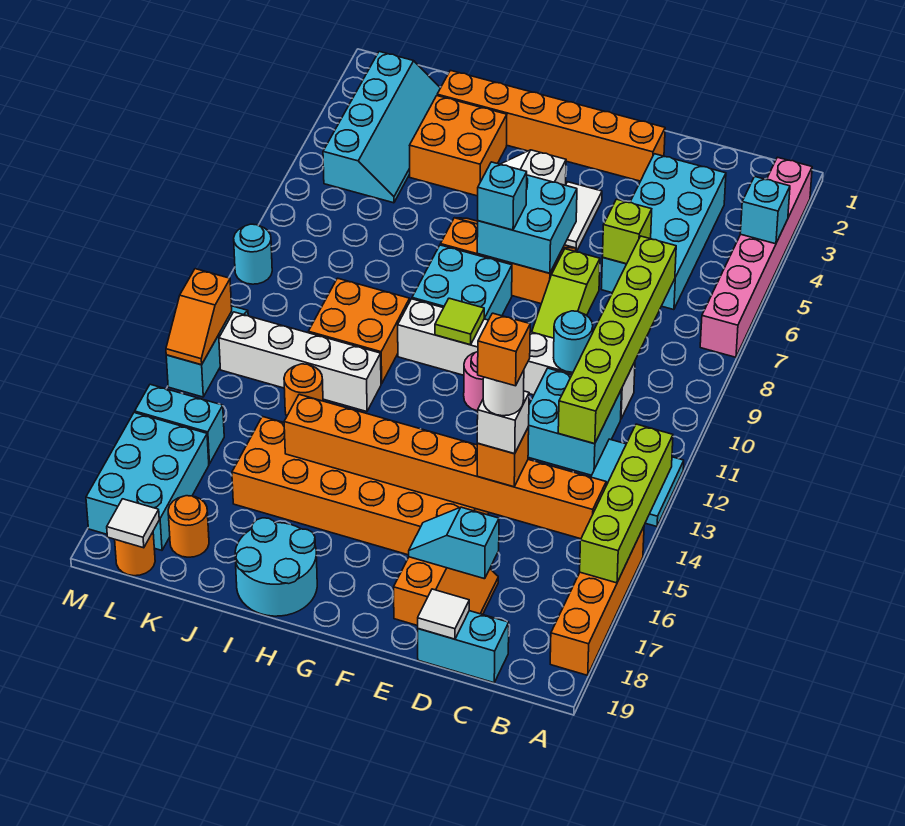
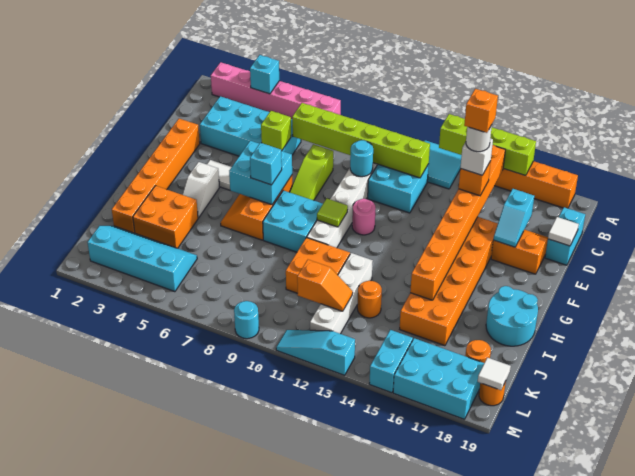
lime slope E7:E9 level 1 top 7 -> lime slope D8:F8 level 1 top D
orange slope M12:M13 level 2 top 12 -> orange slope K11:K12 level 2 top 11

